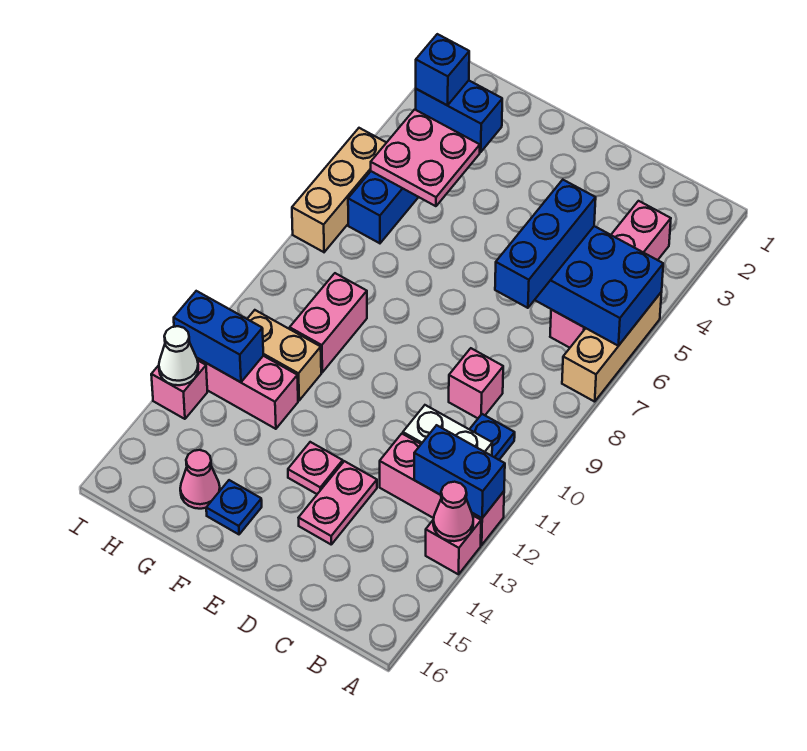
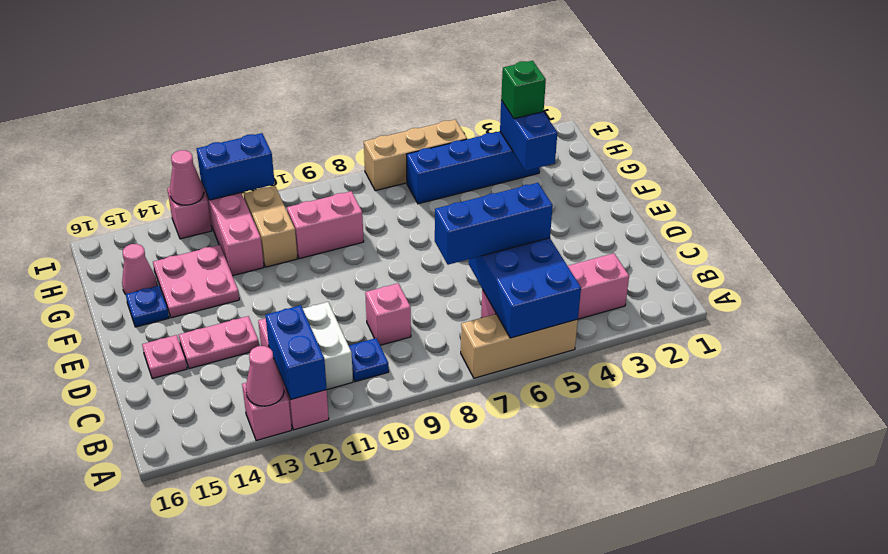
pink plate E13 level 1 -> pink plate D15 level 1
pink plate G4:H5 level 2 -> pink plate F13:G14 level 1
blue brick H3 level 3 -> green brick H3 level 3
blue brick H12:I12 level 2 -> blue brick I11:I12 level 2
white cone I13 level 2 -> pink cone I13 level 2

